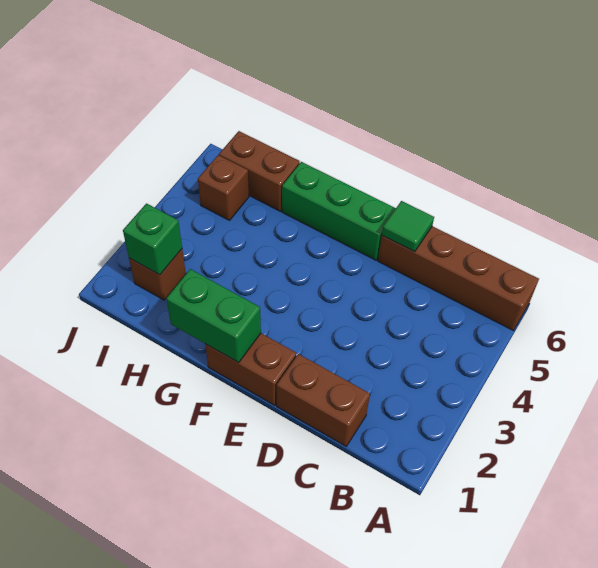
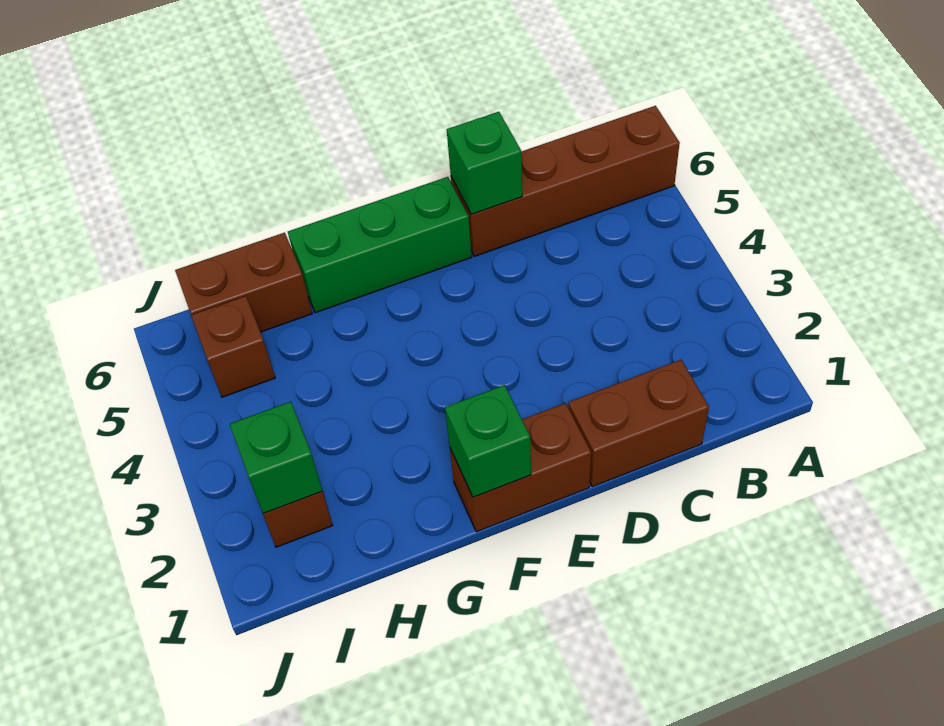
green tile D6 level 2 -> green brick D6 level 2
green brick F1:G1 level 2 -> green brick F1 level 2

